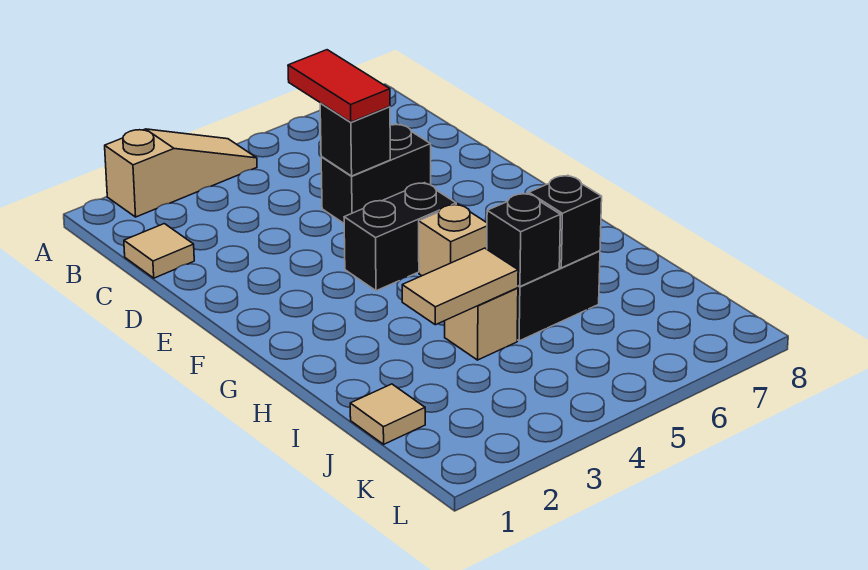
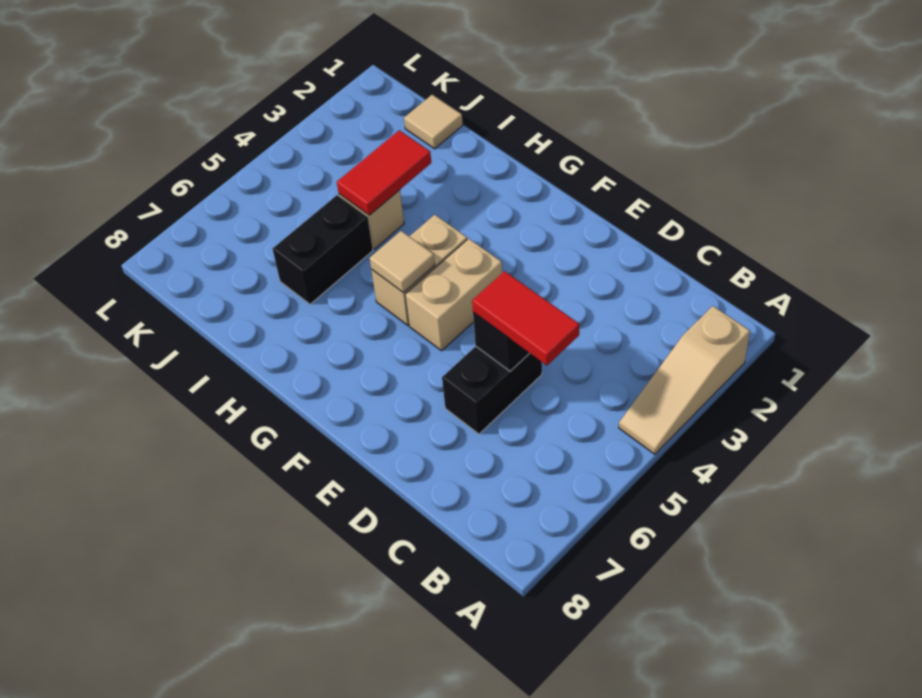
tan tile C1 level 1 -> tan tile G5 level 2
black brick F4:F5 level 1 -> tan brick F4:F5 level 1
tan brick G5 level 1 -> tan brick G4:G5 level 1
tan tile I3:I4 level 2 -> red tile I3:I4 level 2
black brick I5 level 2 -> none
black brick I6 level 2 -> none

